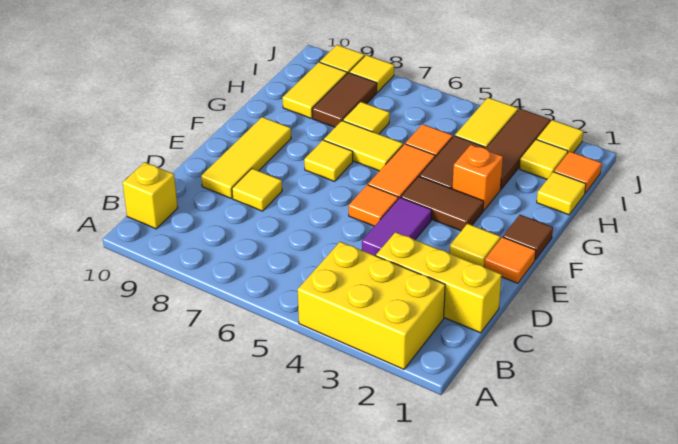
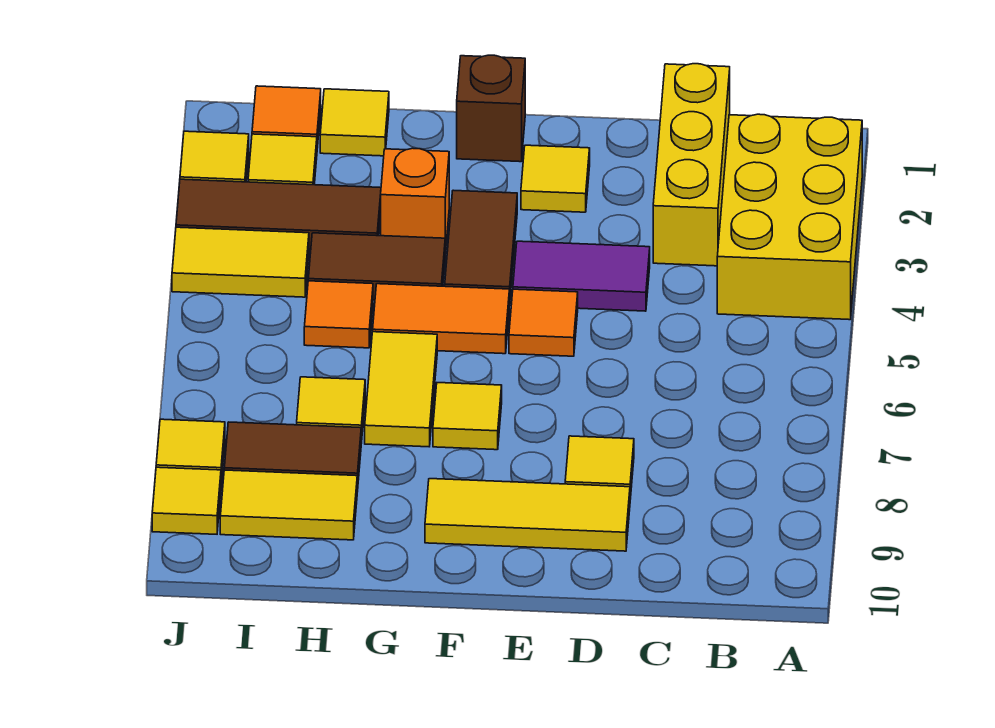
yellow brick B10 level 1 -> none
orange tile E1 level 1 -> none
brown tile F1 level 1 -> brown brick F1 level 1

